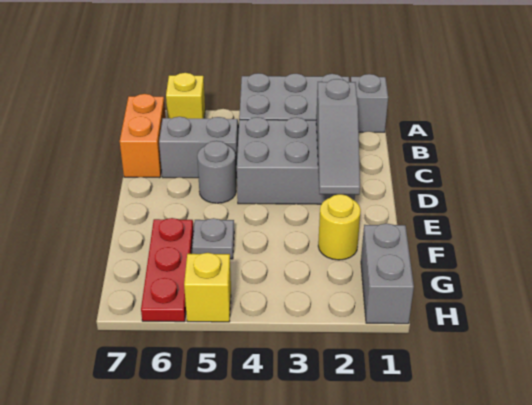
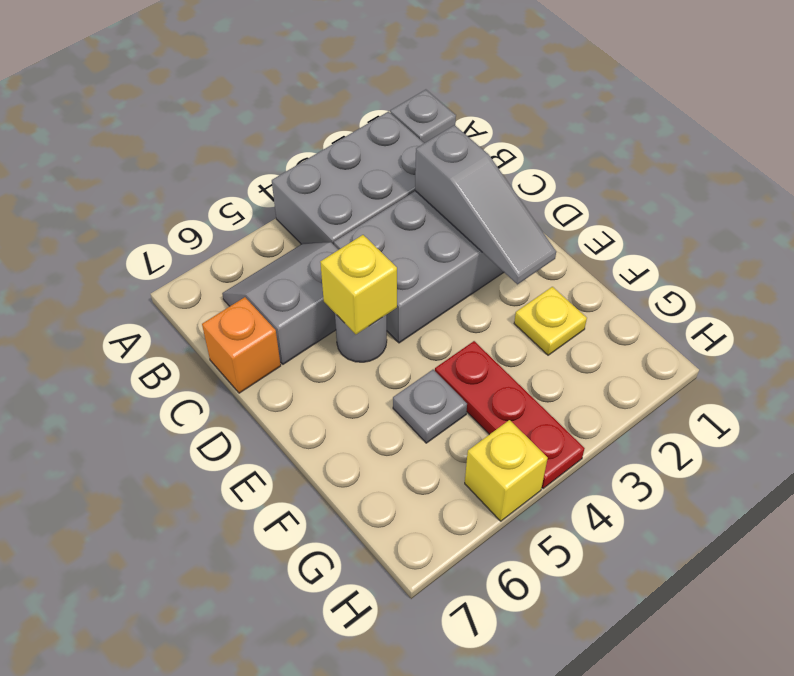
yellow brick A6 level 1 -> yellow brick D5 level 2
orange brick B7:C7 level 1 -> orange brick C7 level 1
yellow round brick F2 level 1 -> yellow plate F2 level 1
red plate F6:H6 level 1 -> red plate F4:H4 level 1
grey brick G1:H1 level 1 -> none

